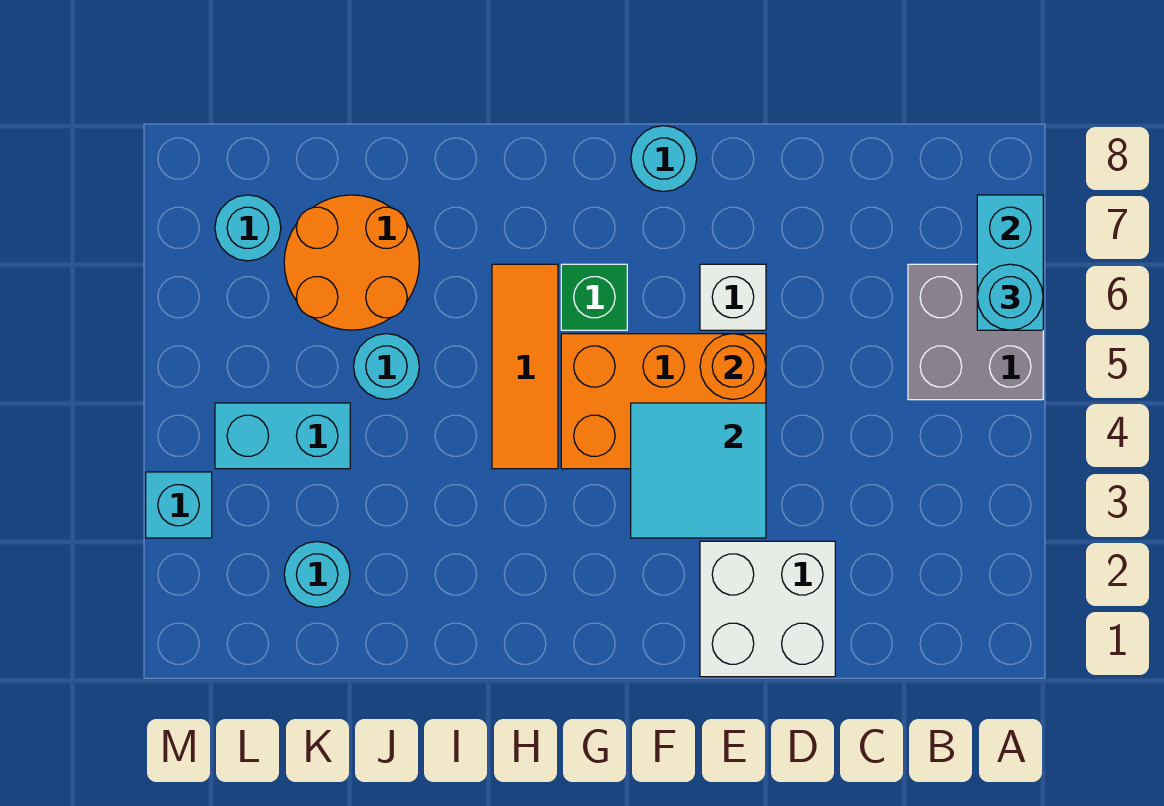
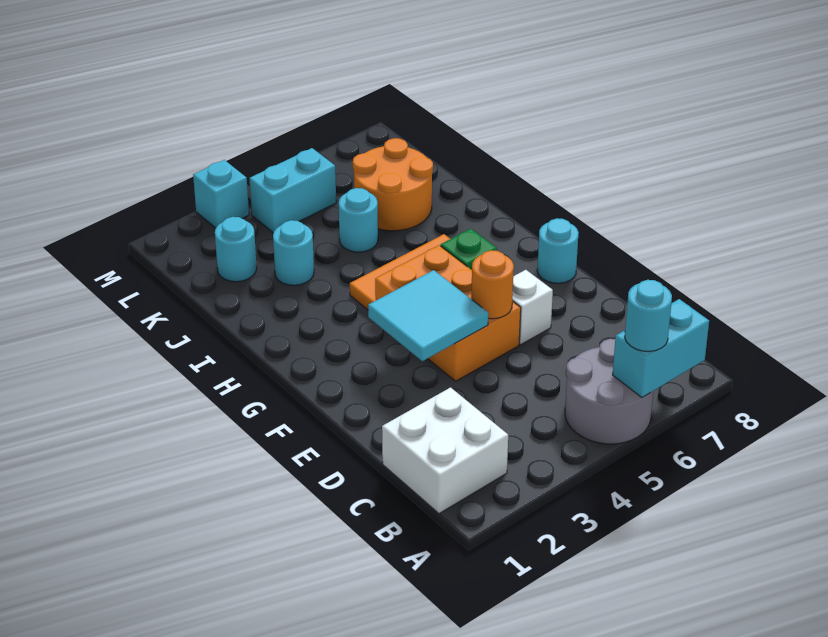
grey brick A5:B6 level 1 -> grey round brick A5:B6 level 1
white brick D1:E2 level 1 -> white brick B1:C2 level 1
cyan brick K4:L4 level 1 -> cyan brick L4:L5 level 1
cyan round brick L7 level 1 -> cyan round brick J3 level 1

